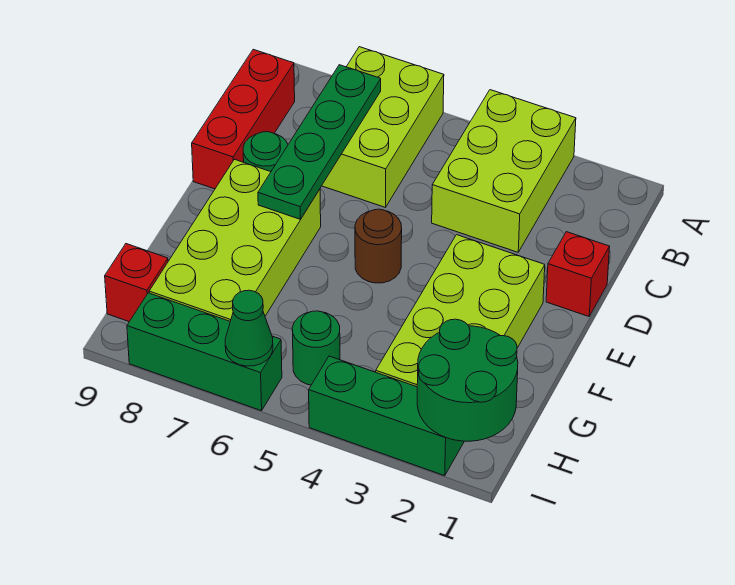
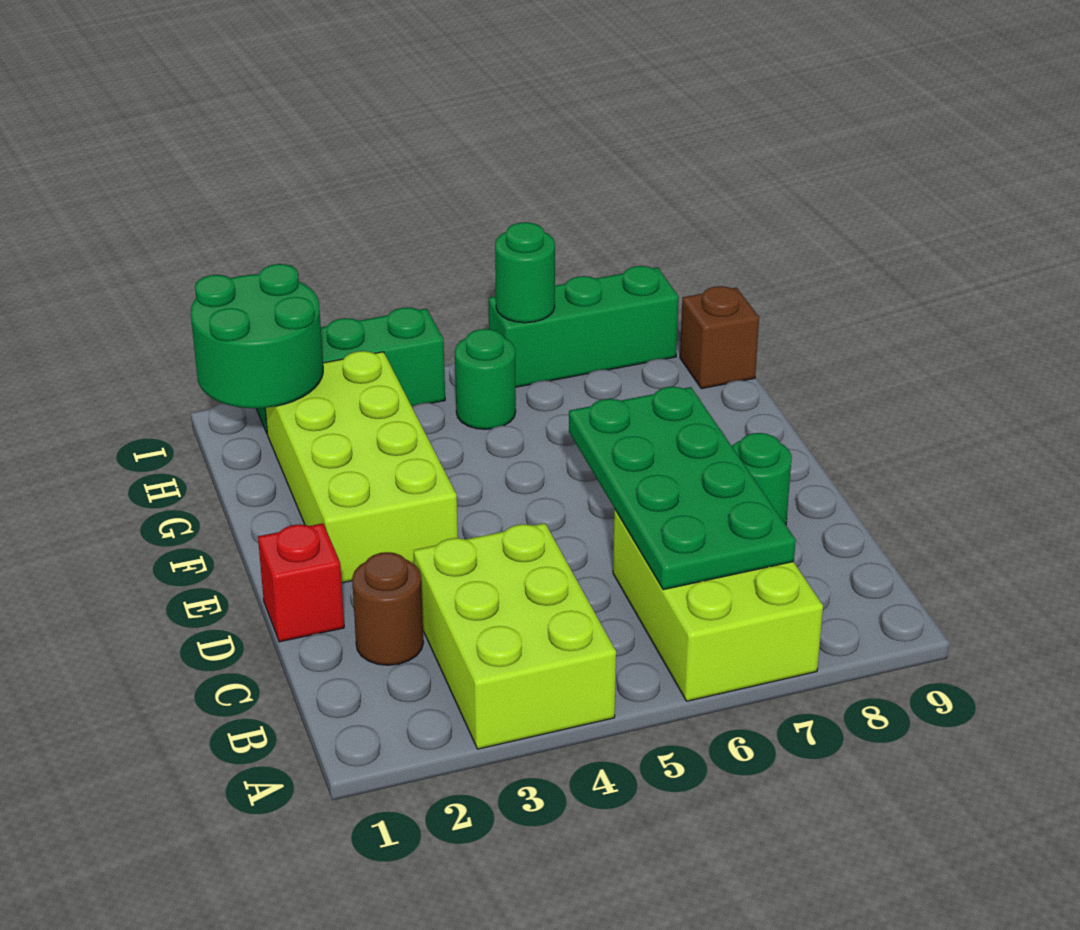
green plate B7:E7 level 2 -> green plate B6:E7 level 2
red brick B9:D9 level 1 -> none
brown round brick E5 level 1 -> brown round brick C2 level 1
lime brick E7:H8 level 1 -> none
red brick H9 level 1 -> brown brick H9 level 1
green cone I6 level 2 -> green round brick I6 level 2

